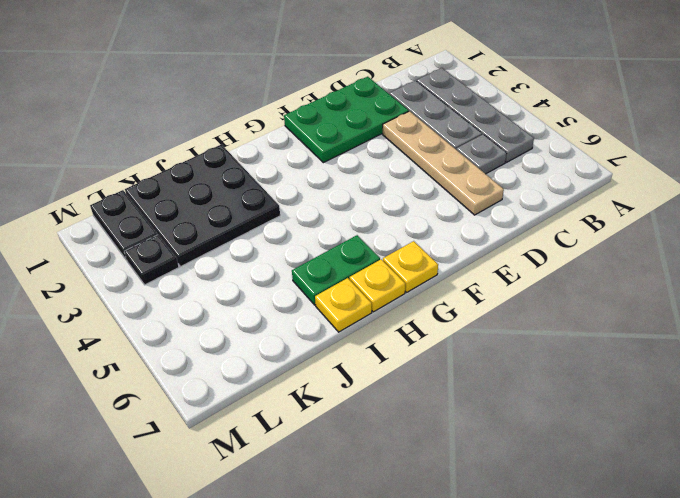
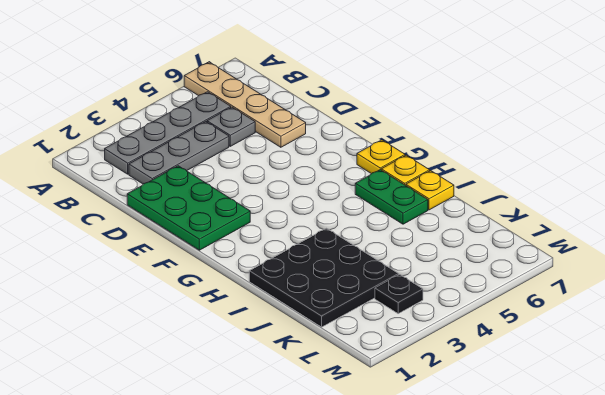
tan plate D3:D6 level 1 -> tan plate A6:D6 level 1
black plate L1:L2 level 1 -> none

